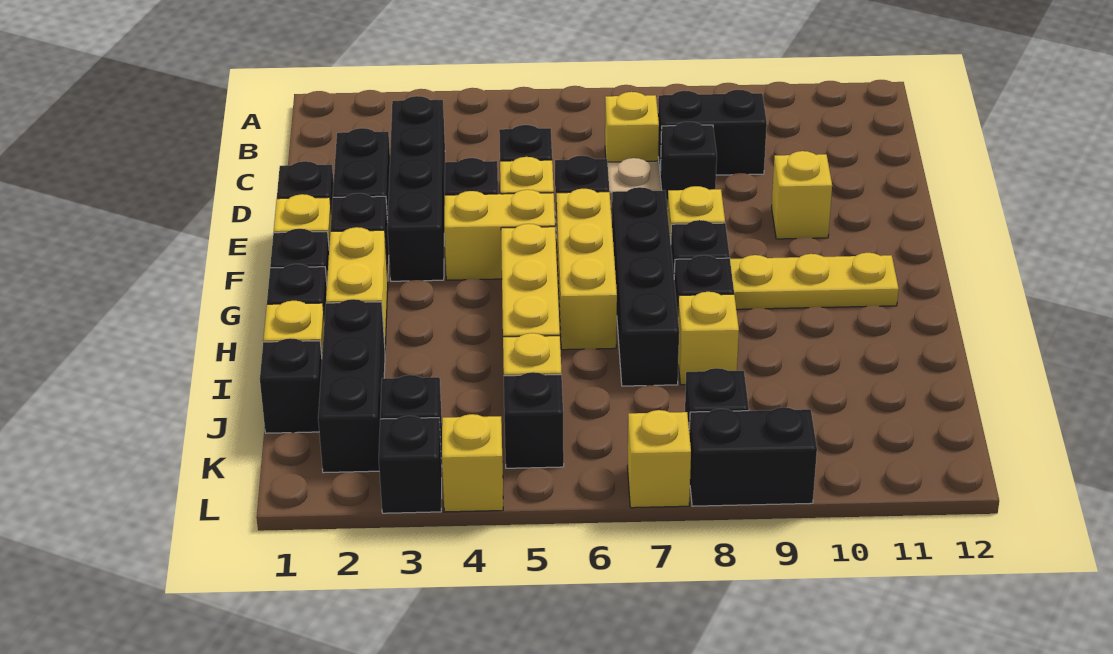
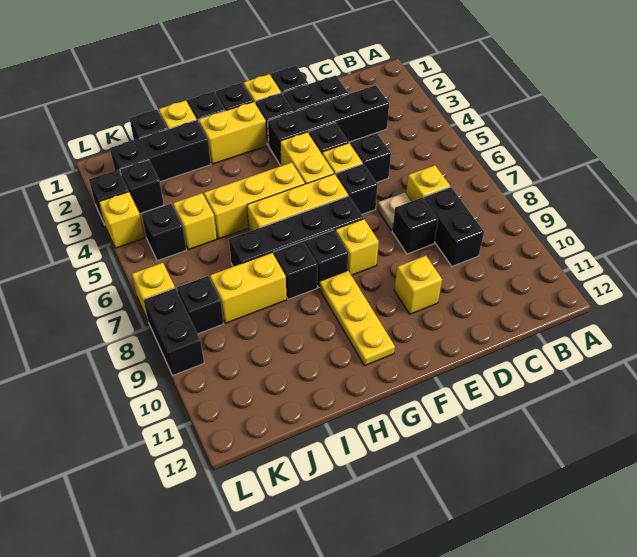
yellow brick I8 level 1 -> yellow brick I8:J8 level 1

